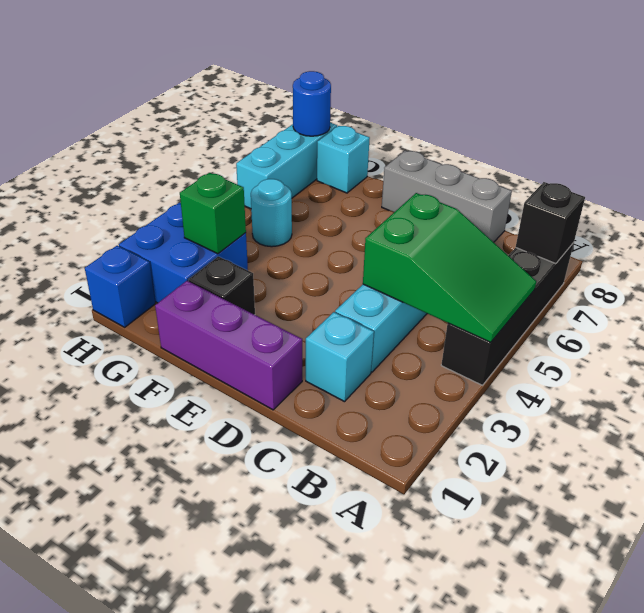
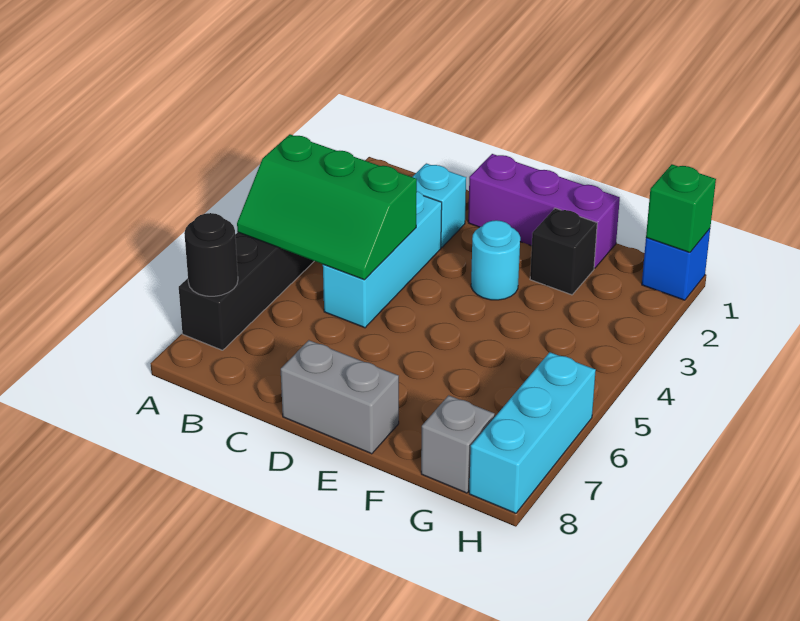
green slope A4:C5 level 2 top C -> green slope A4:C5 level 2 top 4
black brick A7 level 2 -> black round brick A7 level 2
grey brick C8:E8 level 1 -> grey brick D8:E8 level 1
blue brick G2:H3 level 1 -> none
green brick G3 level 2 -> green brick H1 level 2
cyan round brick G5 level 1 -> cyan round brick E3 level 1
cyan brick G8 level 1 -> grey brick G8 level 1
blue round brick H8 level 2 -> none

